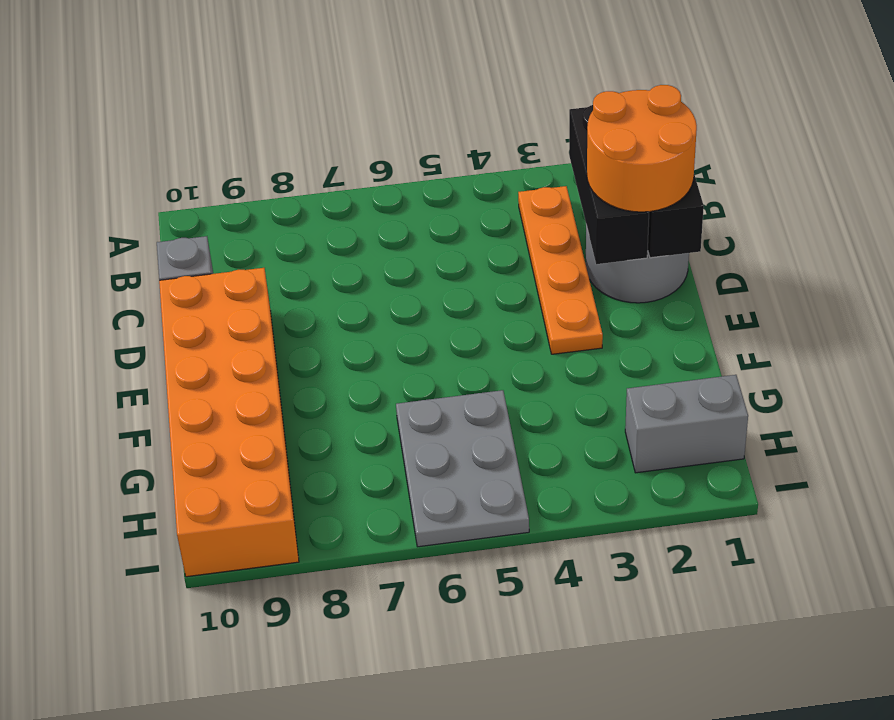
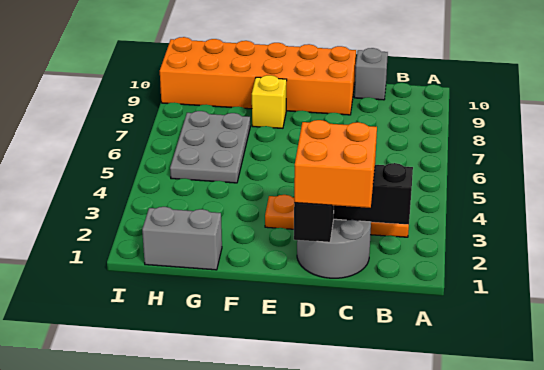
orange round brick C1:D2 level 3 -> orange brick C1:D2 level 3
none -> yellow brick F8 level 1
grey plate G5:I6 level 1 -> grey plate G5:H7 level 1
grey brick H1:H2 level 1 -> grey brick G1:H1 level 1

